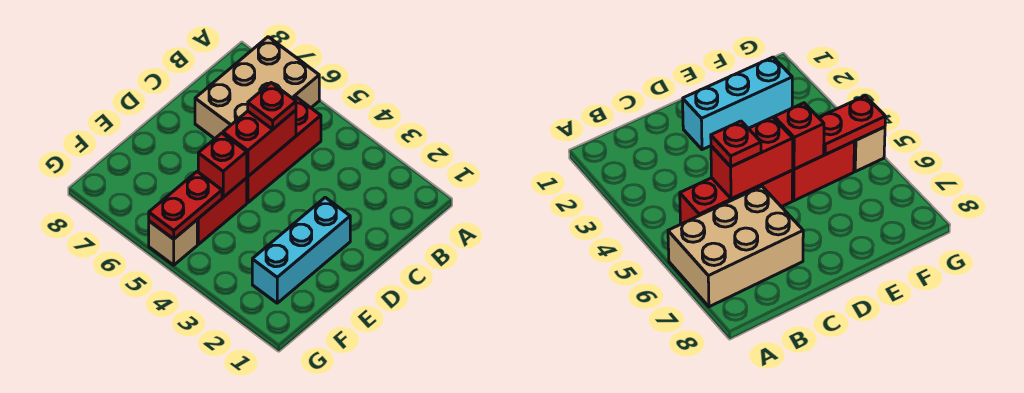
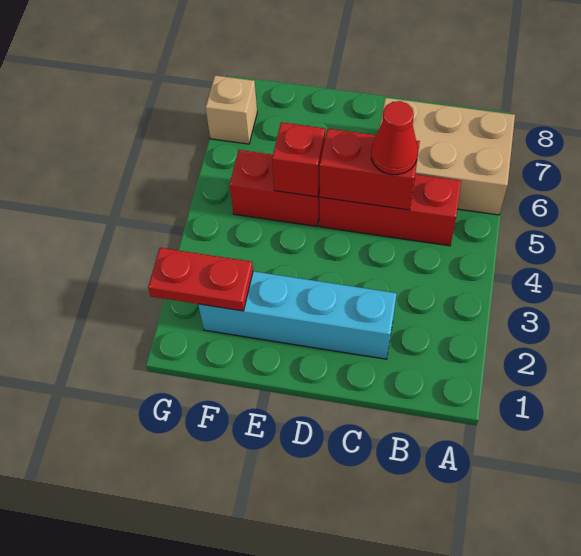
red plate C5 level 3 -> red cone C5 level 3
cyan brick D2:F2 level 1 -> cyan brick C2:F2 level 1
red plate F5:G5 level 2 -> red plate F2:G2 level 2
tan brick G5 level 1 -> tan brick G7 level 1

